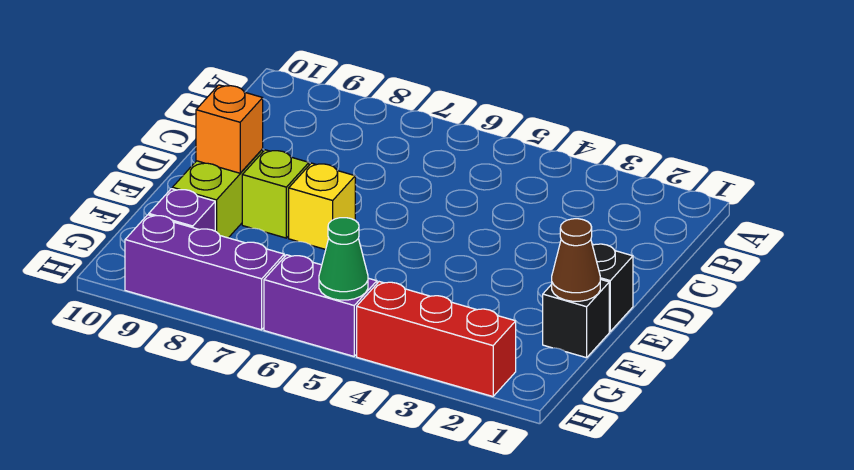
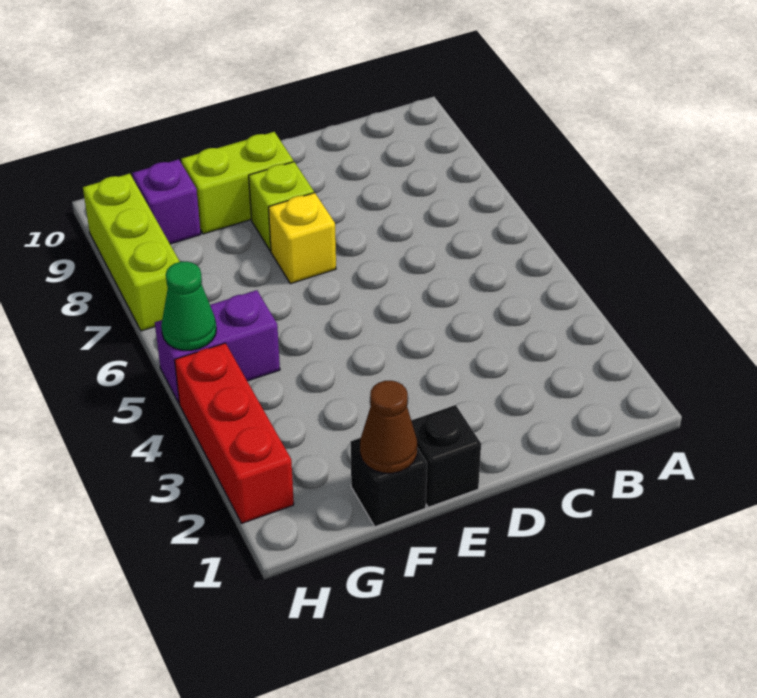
orange brick E9 level 2 -> none
purple brick H5:H6 level 1 -> purple brick G5:H5 level 1
purple brick H7:H9 level 1 -> lime brick H7:H9 level 1

